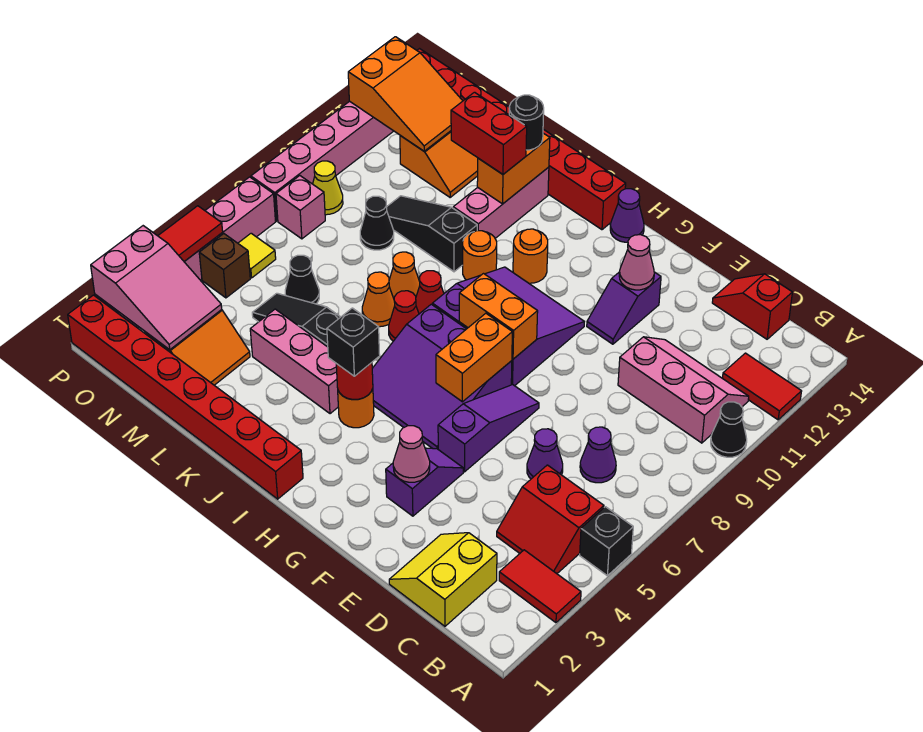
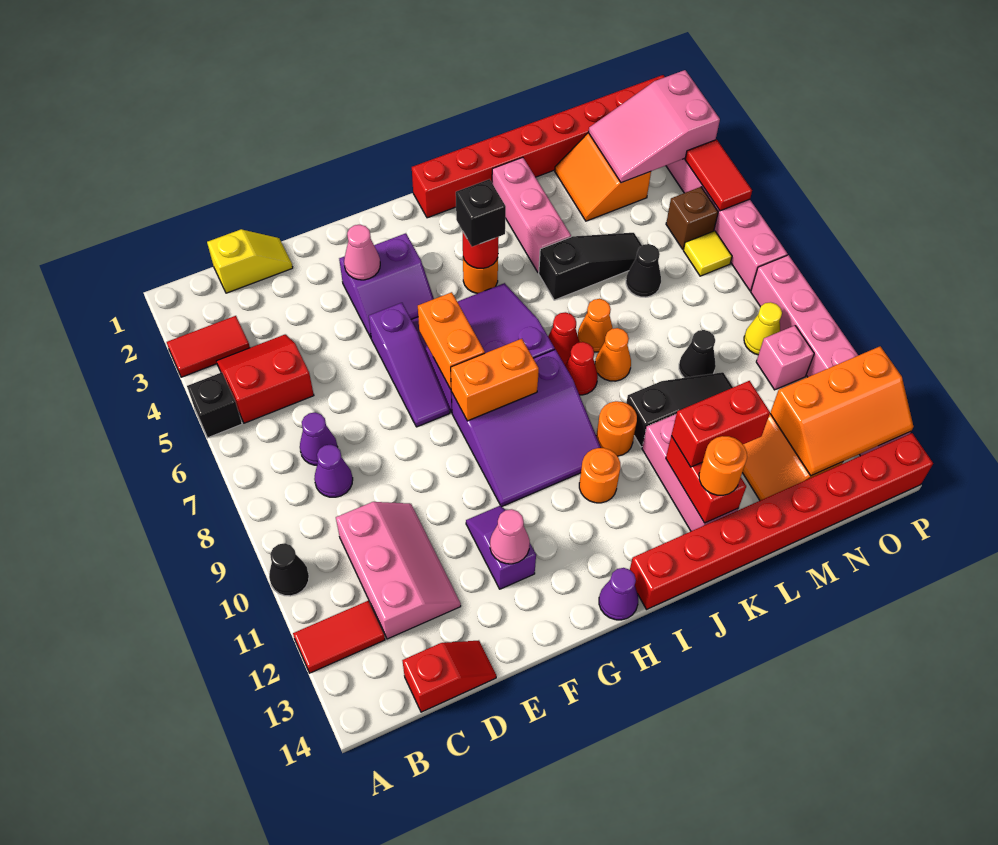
pink slope B10:D11 level 1 top 10 -> pink slope C10:D12 level 1 top C
yellow slope C1:D2 level 1 top C -> yellow slope C1:D1 level 1 top C
purple cone D6 level 1 -> purple cone C8 level 1
purple slope F3:F4 level 1 top 3 -> purple slope F3:G4 level 1 top 3
pink brick J4:L4 level 1 -> pink brick K2:K4 level 1
orange brick K12:K13 level 2 -> red brick K12:K13 level 2
black round brick K13 level 3 -> orange round brick K13 level 3
orange slope N12:P13 level 2 top P -> orange slope N12:P13 level 2 top 12
pink brick O8 level 1 -> pink brick O10 level 1

